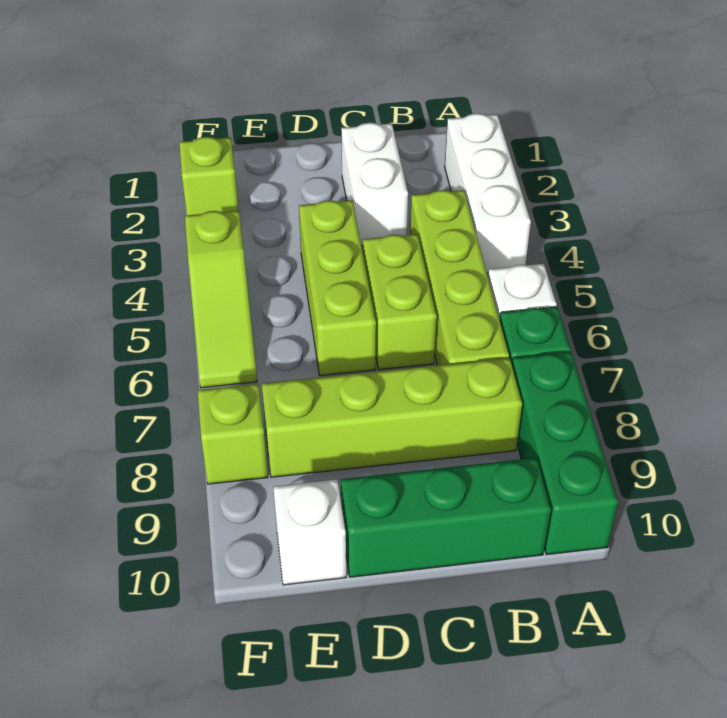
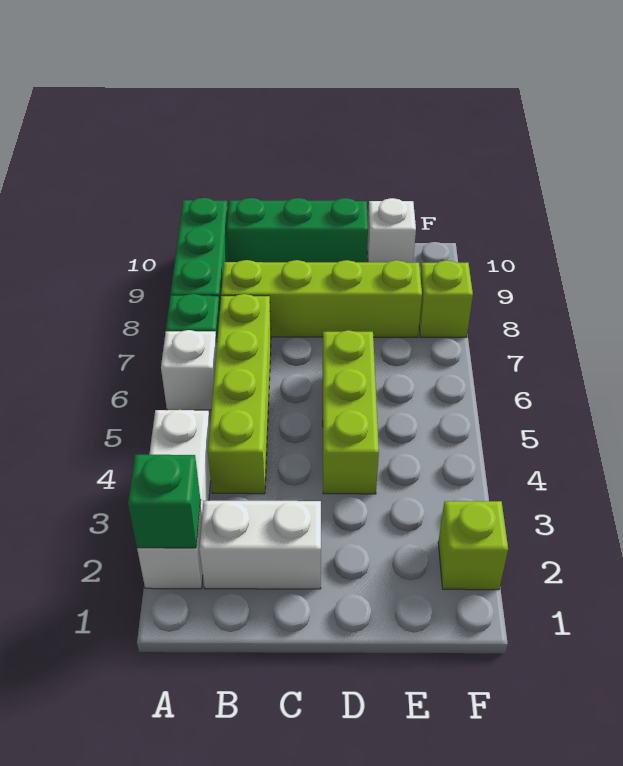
none -> green brick A2 level 2
white brick C2:C3 level 1 -> white brick B2:C2 level 1
lime brick C5:C6 level 1 -> none
lime slope F4:F6 level 1 top 4 -> none

